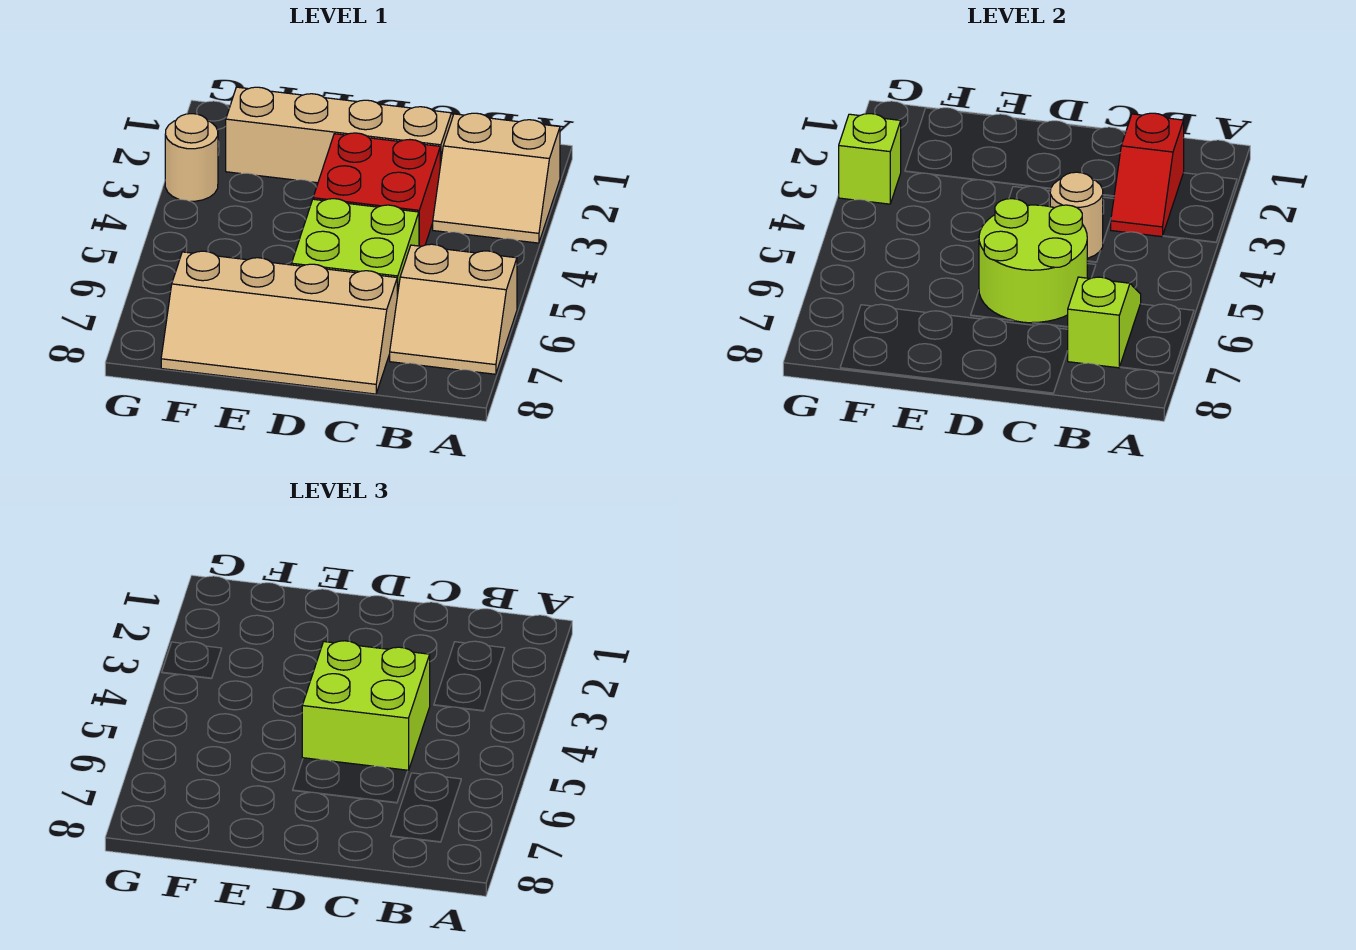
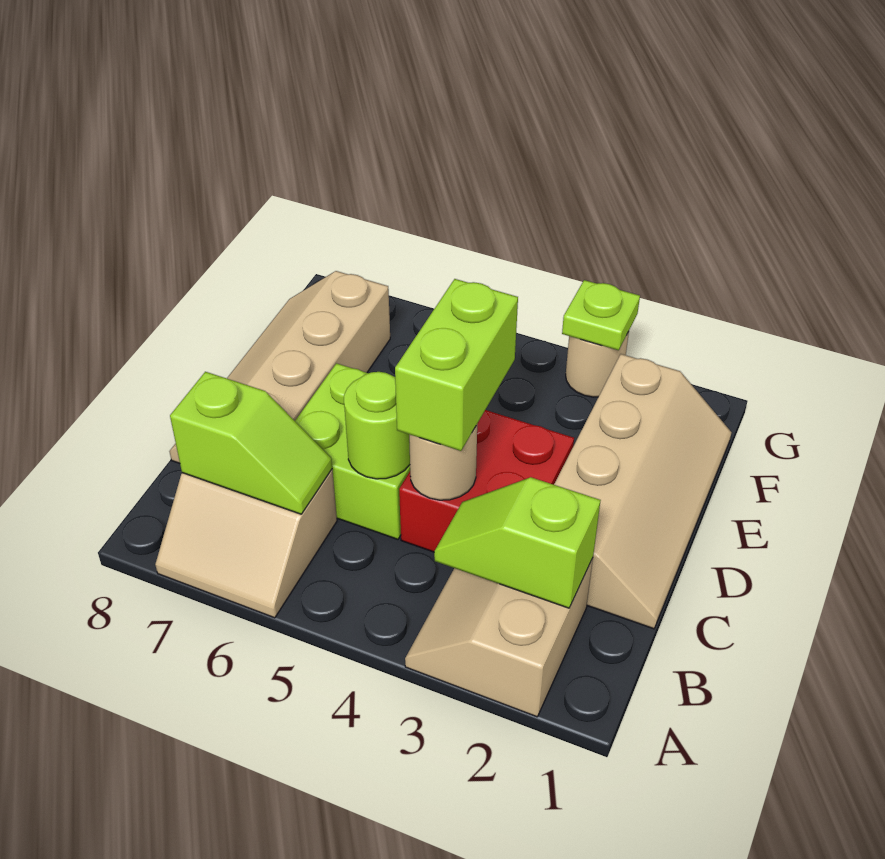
tan slope A6:B7 level 1 top 6 -> tan slope A6:B7 level 1 top B
red slope B2:B3 level 2 top 2 -> lime slope B2:B3 level 2 top 2
lime brick C4:D5 level 3 -> lime brick C4:D4 level 3
lime round brick C5:D6 level 2 -> lime round brick C5 level 2
lime brick G3 level 2 -> lime plate G3 level 2

